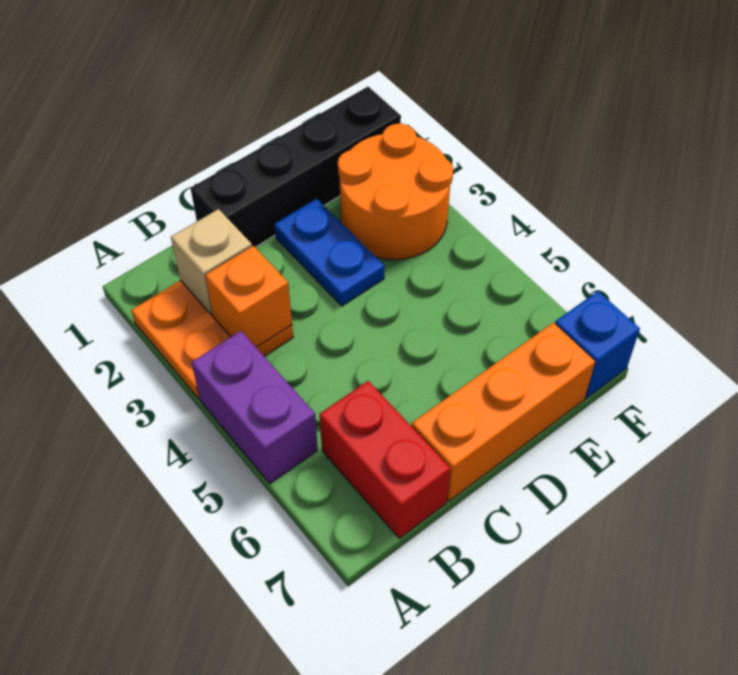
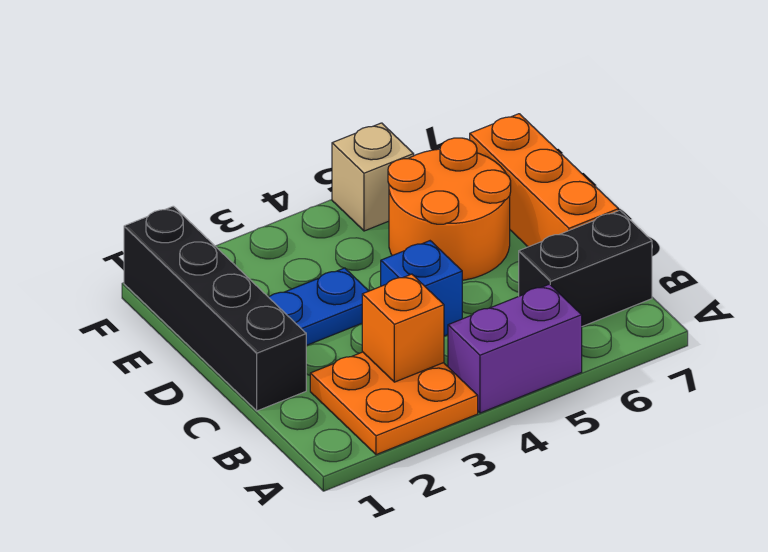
tan brick B2 level 2 -> tan brick F5 level 1
red brick B6:B7 level 1 -> black brick B6:B7 level 1
orange round brick E2:F3 level 1 -> orange round brick D5:E6 level 1
blue brick F7 level 1 -> blue brick C4 level 1

